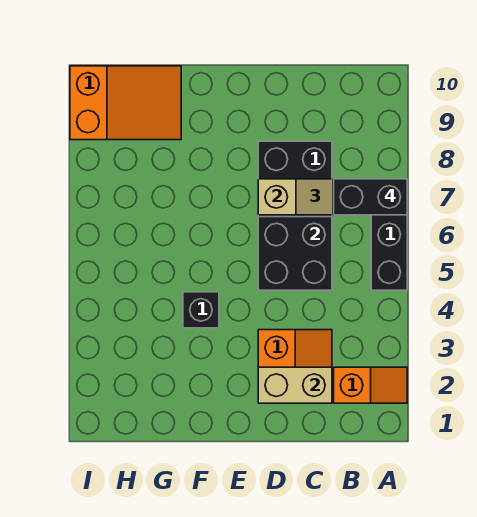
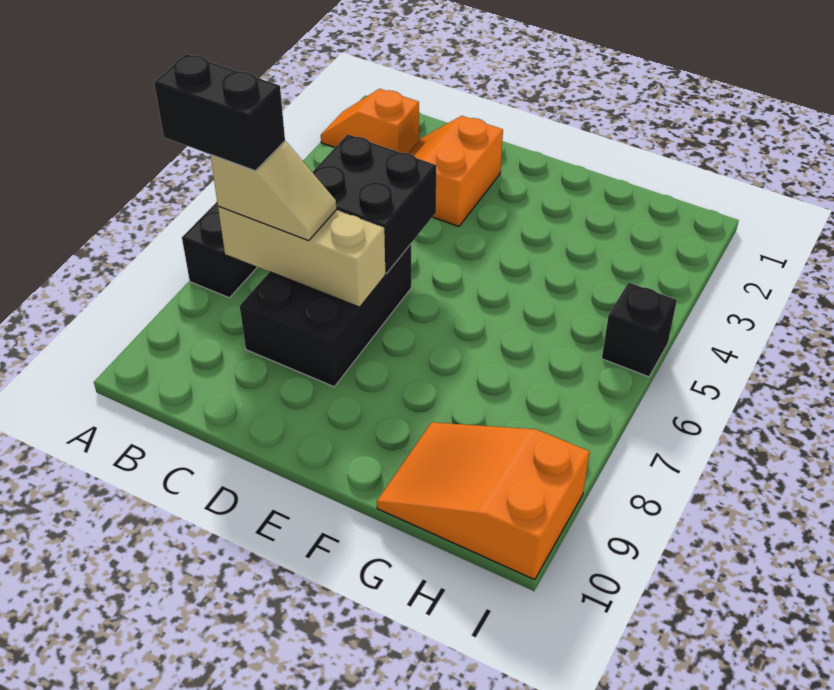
tan brick C2:D2 level 2 -> none
black brick F4 level 1 -> black brick I5 level 1

